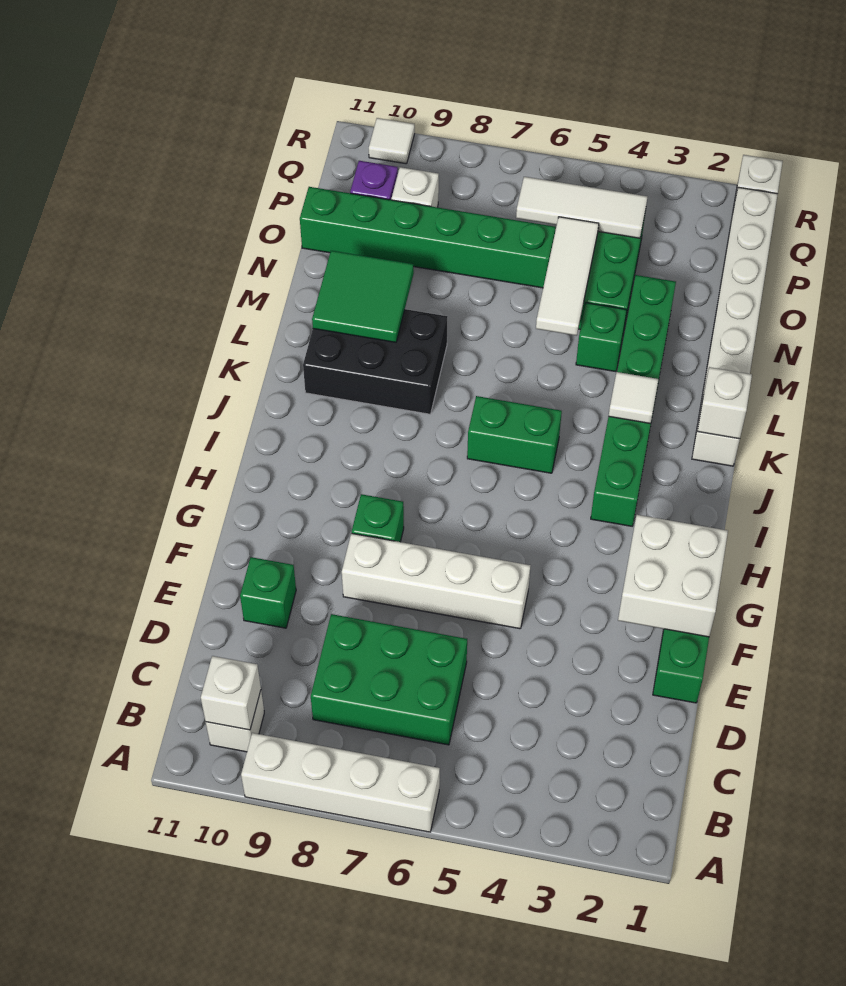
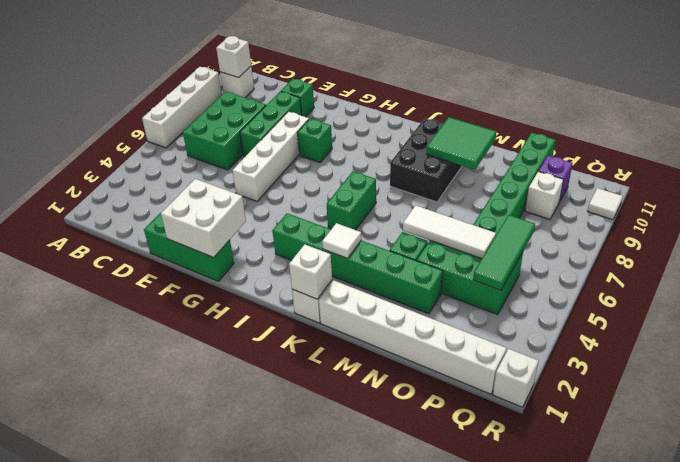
none -> green brick E7:E9 level 1
white tile P4:P6 level 2 -> green tile P4:P6 level 2

